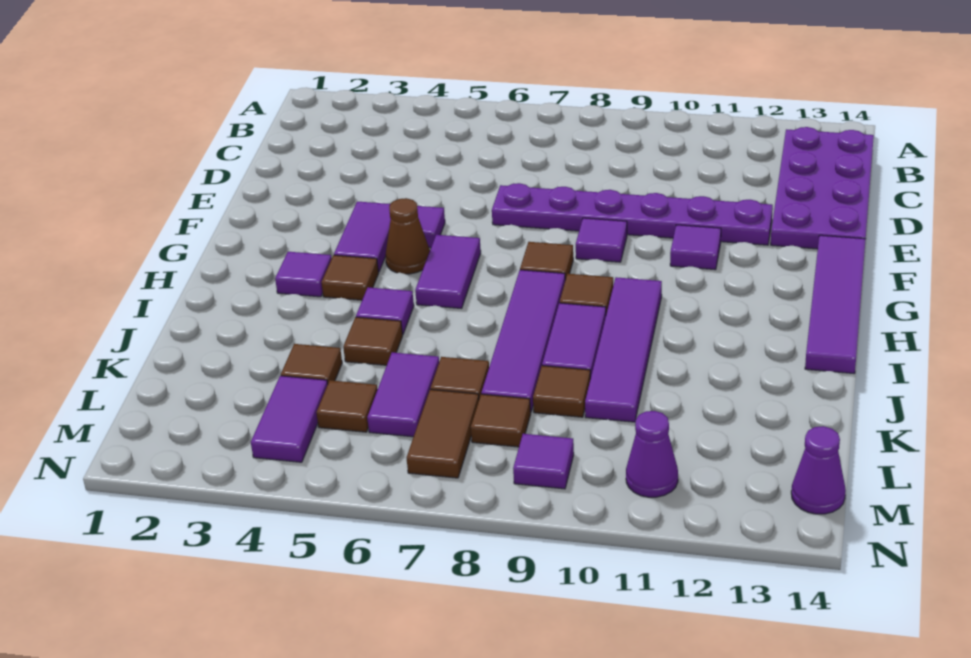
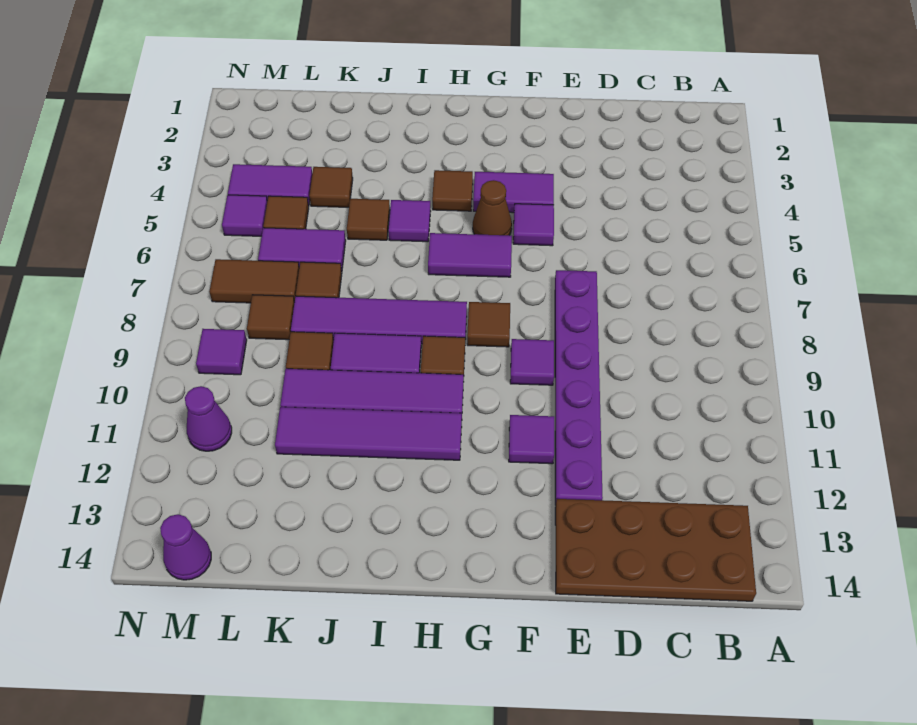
purple plate B13:E14 level 1 -> brown plate B13:E14 level 1
purple tile F14:I14 level 1 -> purple tile H11:K11 level 1
purple tile H3 level 1 -> purple tile M5 level 1

